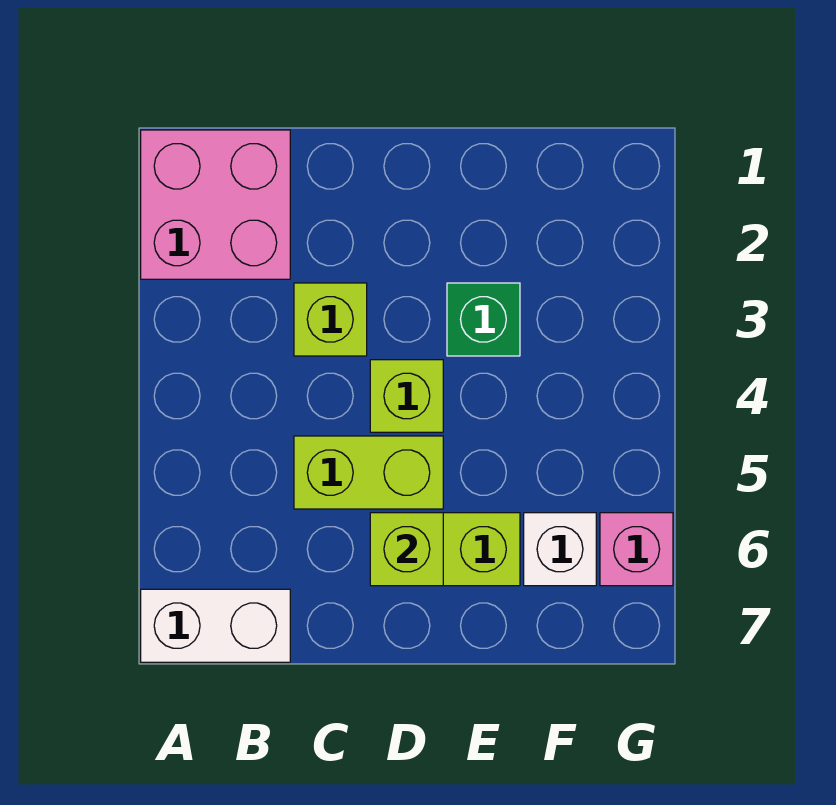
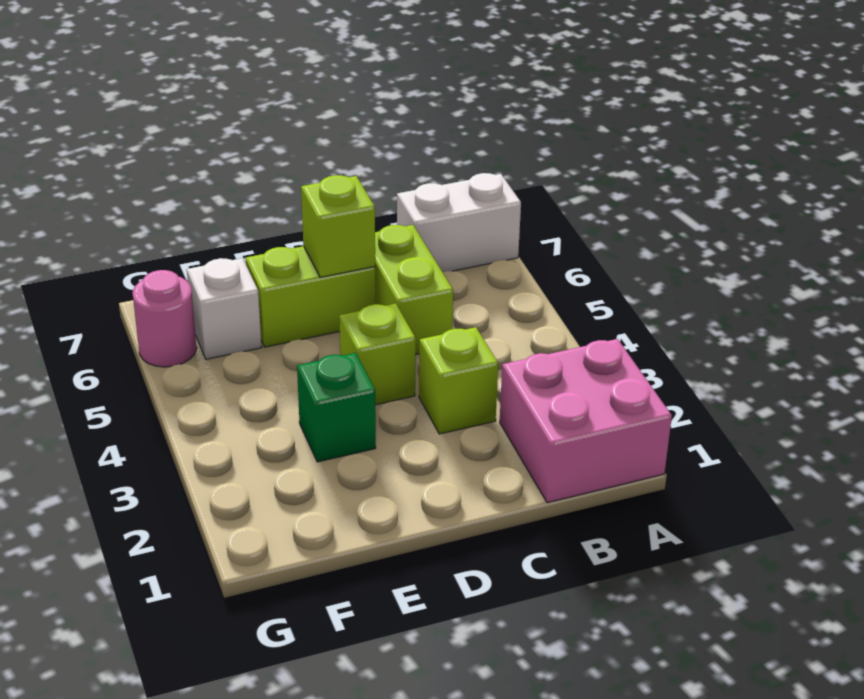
lime brick C5:D5 level 1 -> lime brick C5:C6 level 1
pink brick G6 level 1 -> pink round brick G6 level 1

